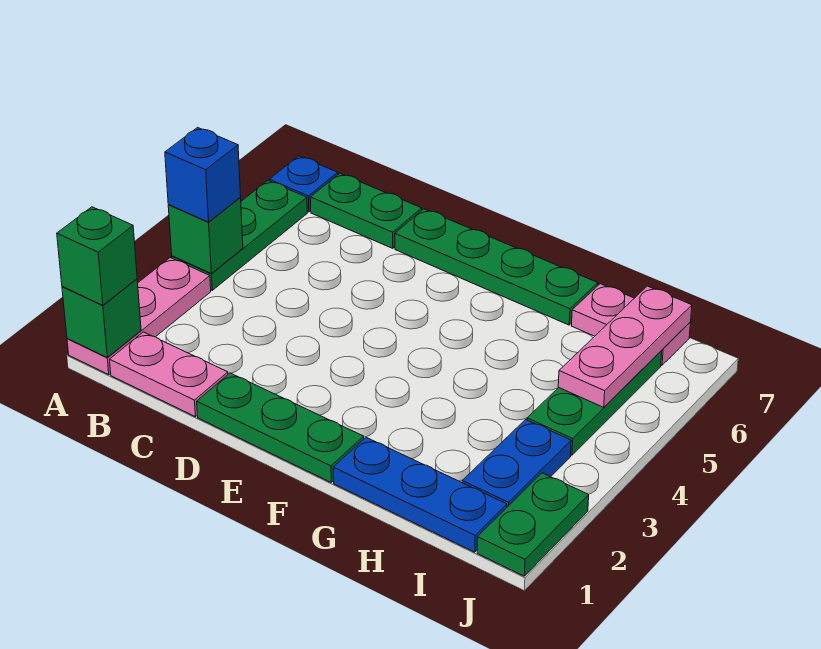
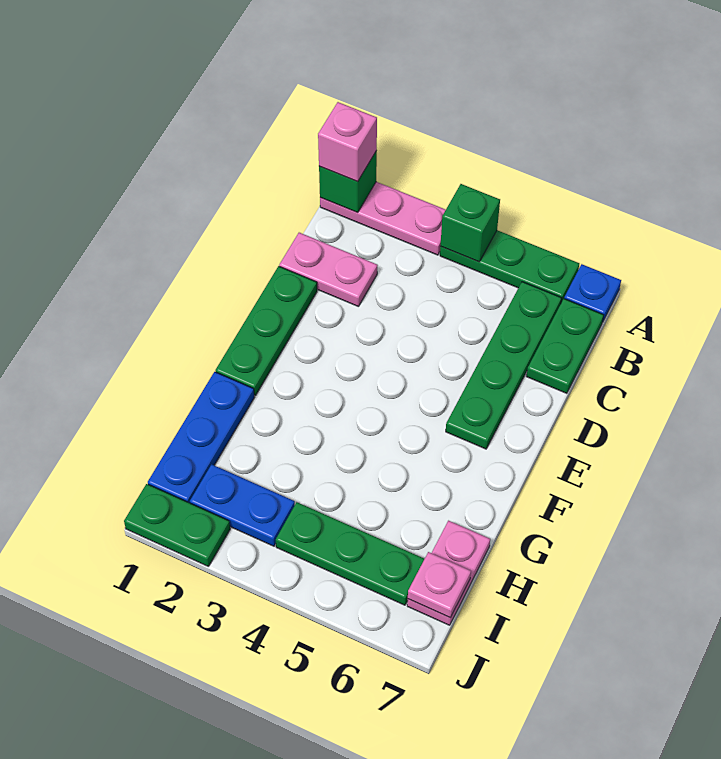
green brick A1 level 3 -> pink brick A1 level 3
blue brick A4 level 3 -> none
pink plate B1:C1 level 1 -> pink plate C1:C2 level 1
green plate D7:G7 level 1 -> green plate B6:E6 level 1
pink plate I5:I7 level 2 -> pink plate I7 level 2

